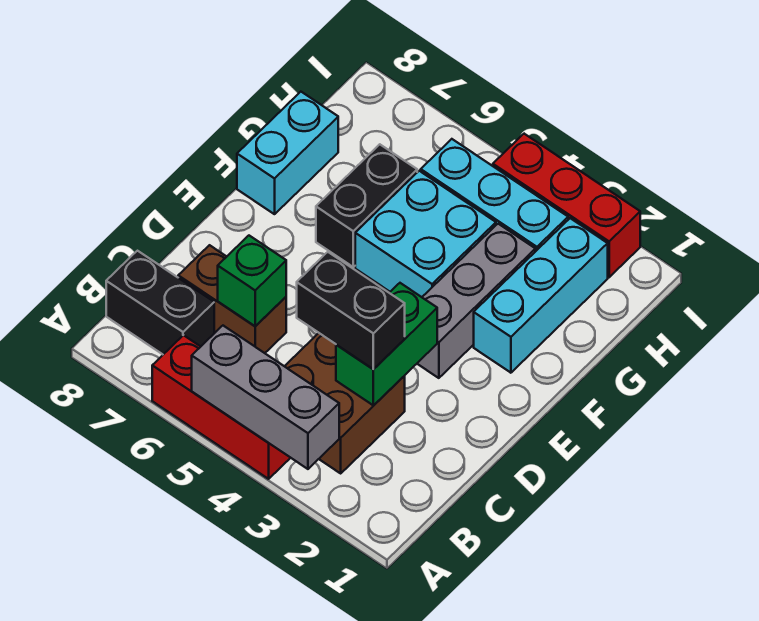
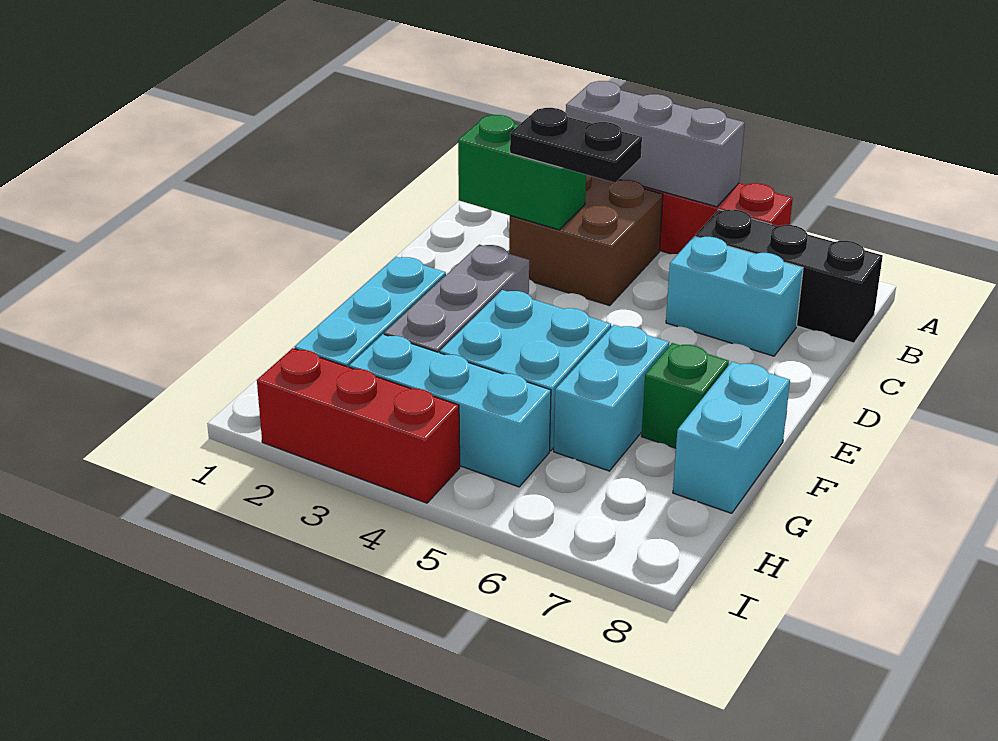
black brick B7:B8 level 1 -> black brick B6:B8 level 1
green brick C3:D3 level 2 -> green brick C2:C3 level 2
black brick C3:C4 level 3 -> black plate C3:C4 level 3
brown brick C6:C7 level 1 -> cyan brick C6:C7 level 1
green brick C6 level 2 -> green brick F7 level 1
black brick F6:G6 level 1 -> cyan brick F6:G6 level 1

